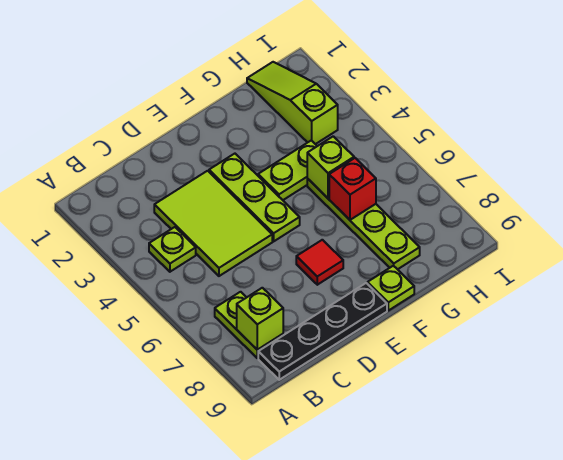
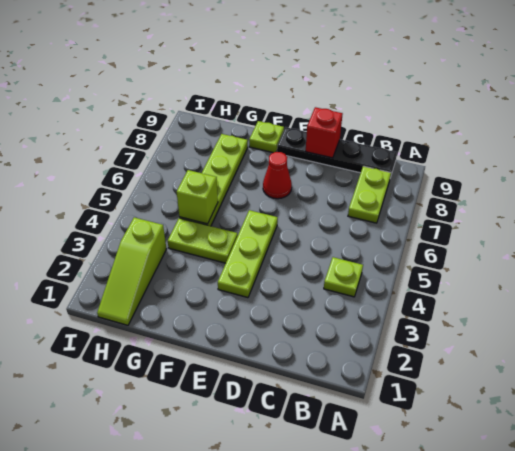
lime brick B8 level 2 -> none
lime tile C3:D5 level 1 -> none
red tile E7 level 1 -> red cone E7 level 1
red brick G6 level 2 -> red brick D9 level 2

